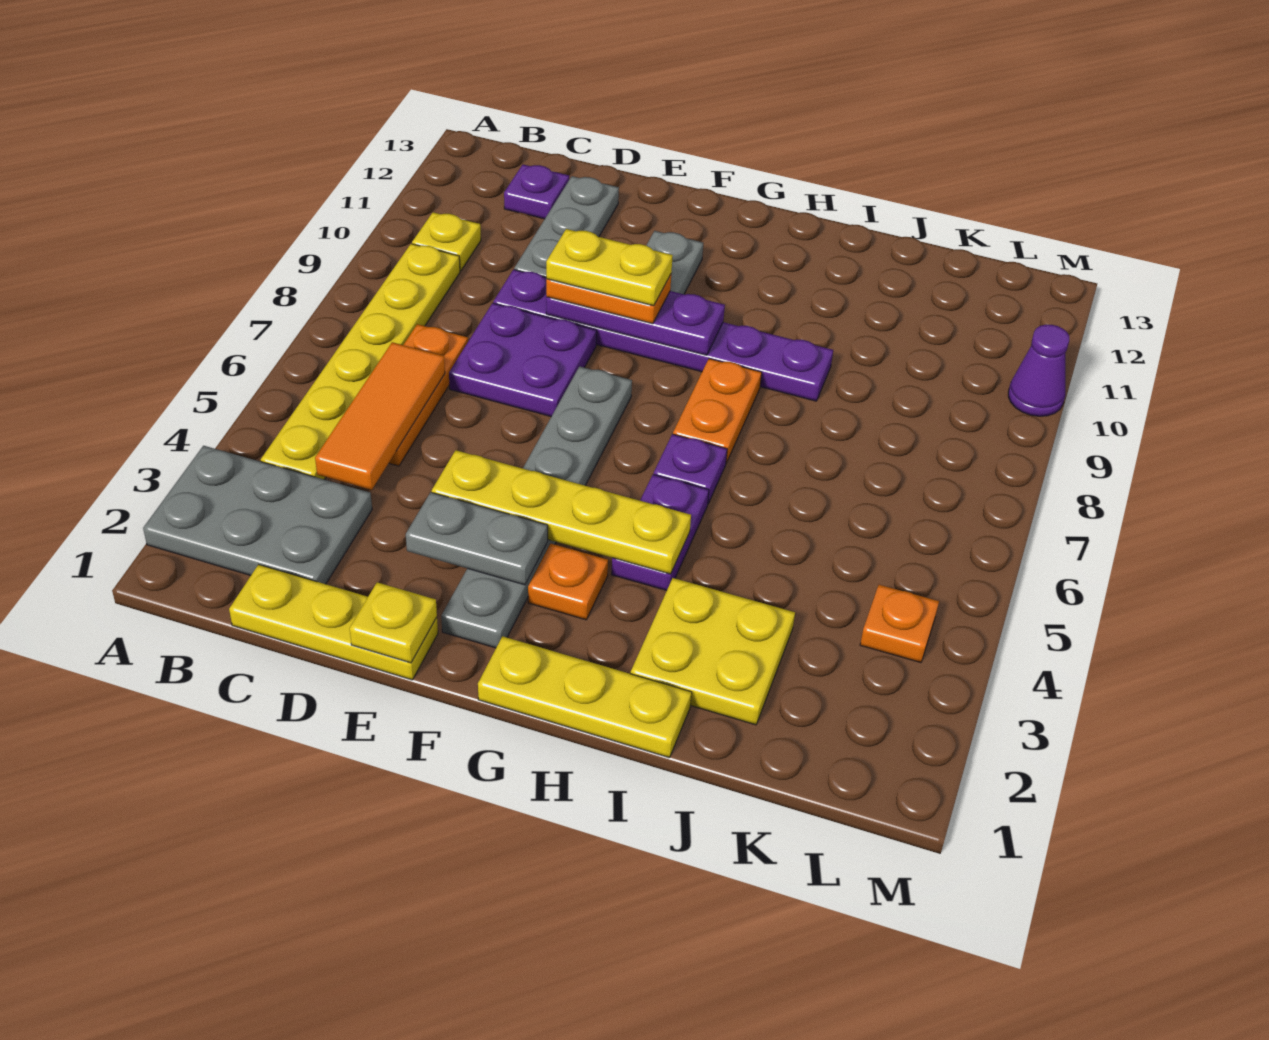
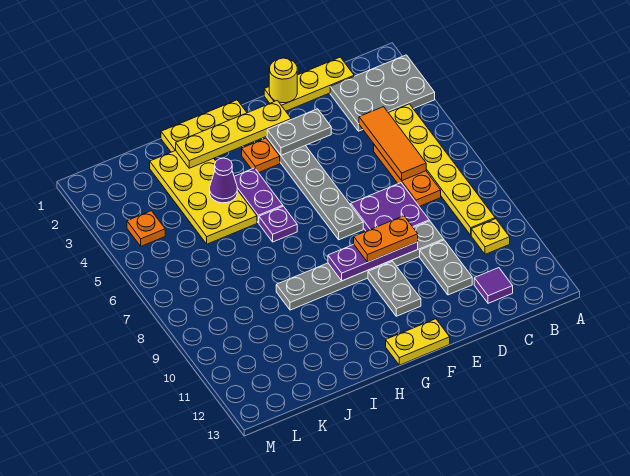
purple plate C12 level 1 -> purple tile C12 level 1
purple plate D9:I9 level 1 -> grey plate D9:I9 level 1
grey plate D10:D12 level 1 -> grey plate D10:D11 level 1
yellow plate E1 level 2 -> yellow round brick E1 level 2
yellow plate E4:H4 level 2 -> yellow plate F2:I2 level 2
yellow plate E9:F9 level 4 -> yellow plate F13:G13 level 1
orange plate H7:H8 level 1 -> none
yellow plate I2:J3 level 1 -> yellow plate I2:J5 level 1
purple cone M10 level 1 -> purple cone I4 level 2

